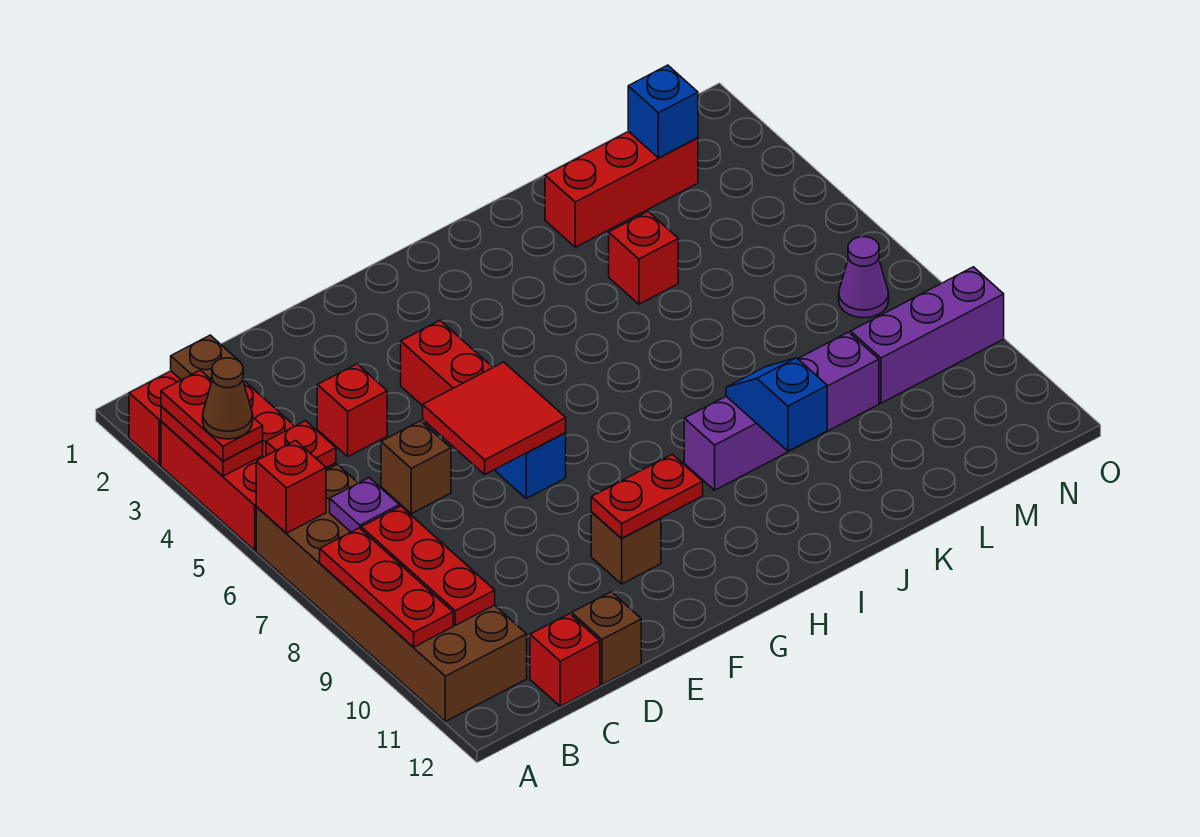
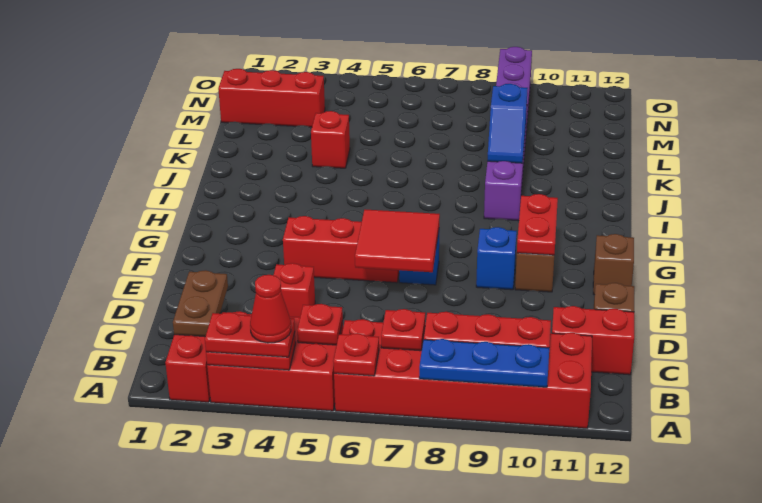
brown cone A4 level 4 -> red cone A4 level 4
brown brick A6:B11 level 1 -> red brick A6:B11 level 1
red brick A6 level 2 -> red plate A6 level 2
red plate A8:A10 level 2 -> blue plate A8:A10 level 2
brown plate B2 level 2 -> brown plate B2:C2 level 2
purple plate B7 level 2 -> red plate B7 level 2
red brick C12 level 1 -> red brick C11:C12 level 1
brown brick D6 level 1 -> brown brick F12 level 1
blue slope J9:J10 level 2 top 10 -> blue slope J9:K9 level 2 top K
red brick K2:M2 level 1 -> red brick M1:M3 level 1
blue brick M2 level 2 -> blue brick F9 level 1
purple cone N7 level 1 -> none

